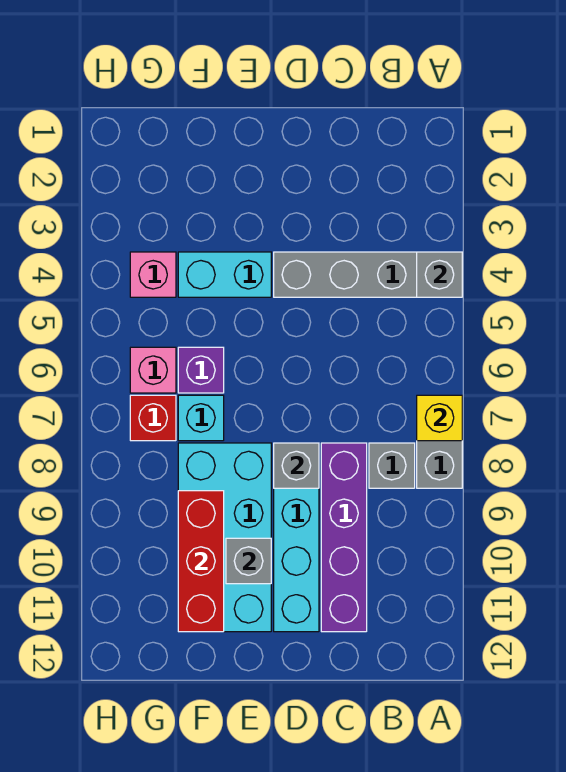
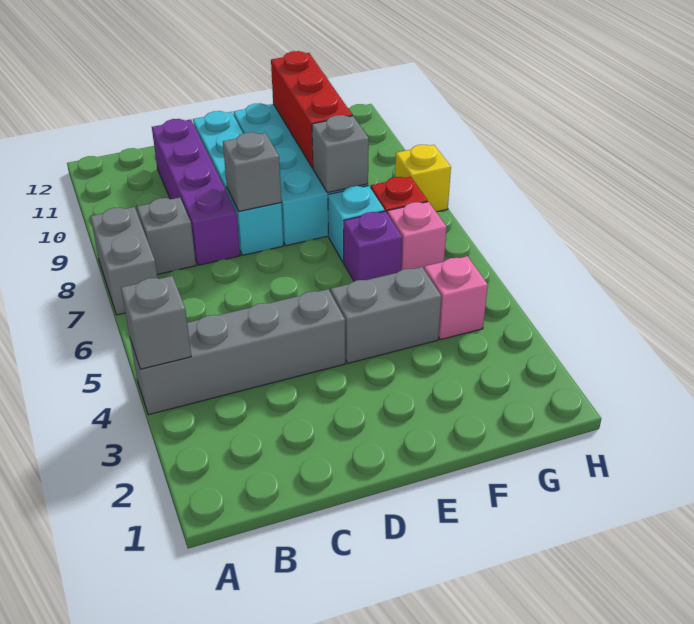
yellow brick A7 level 2 -> yellow brick H8 level 1
cyan brick E4:F4 level 1 -> grey brick E4:F4 level 1
grey brick E10 level 2 -> grey brick F8 level 2

